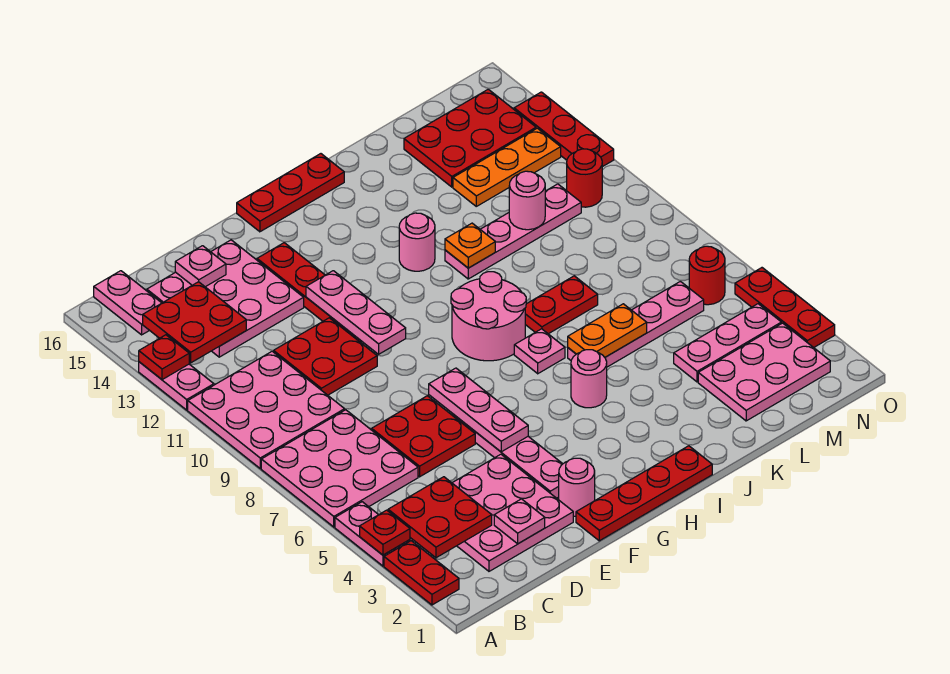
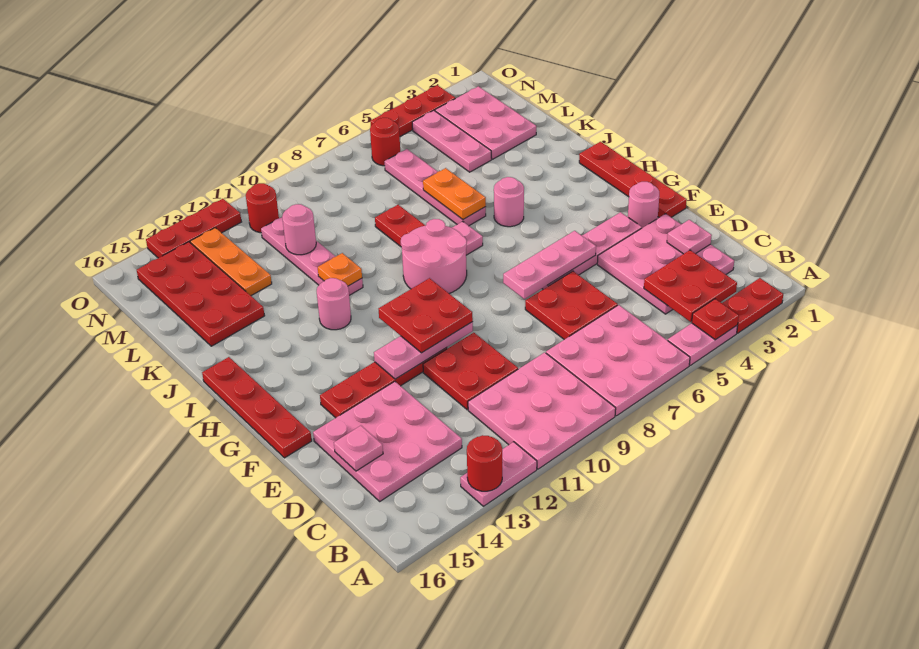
red plate A13 level 2 -> red round brick A13 level 2
red plate B13:C14 level 2 -> red plate F10:G11 level 3
pink plate B15:B16 level 1 -> none
red plate G16:I16 level 1 -> red plate F16:I16 level 1
red plate L14:N15 level 1 -> red plate K14:N15 level 1

